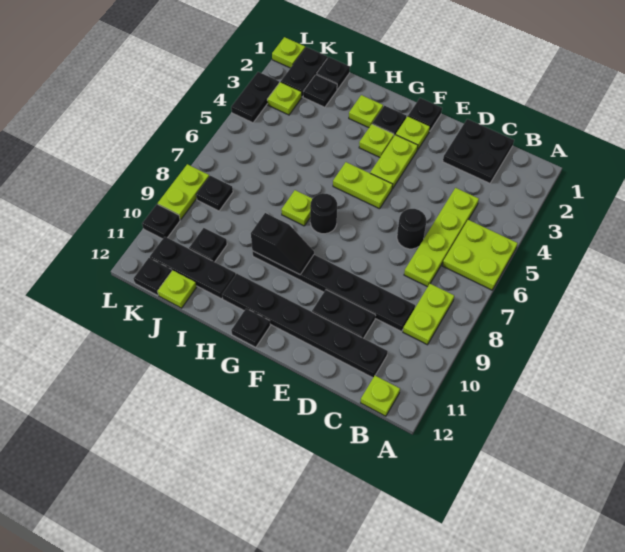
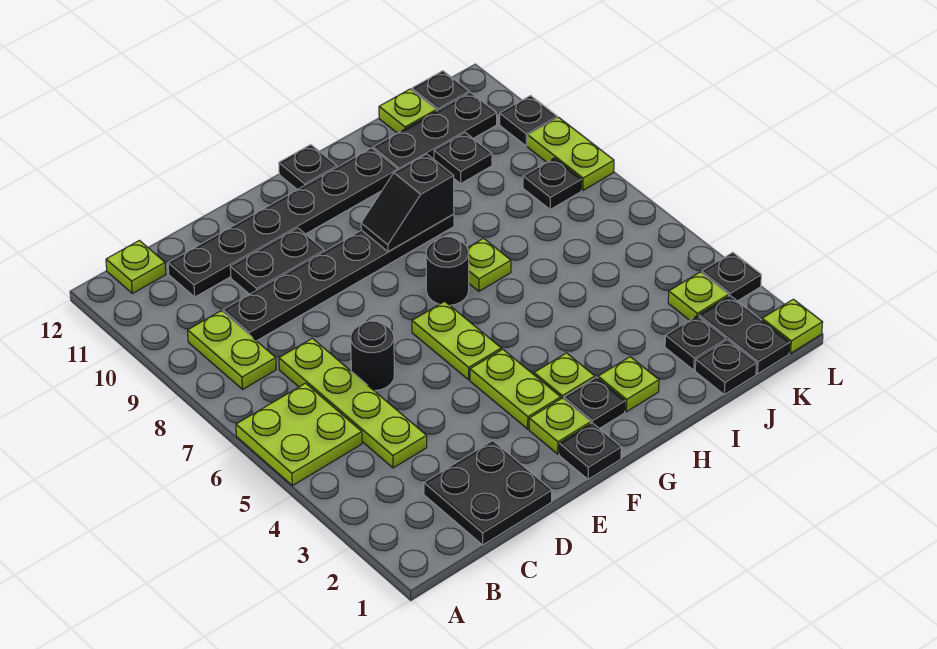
lime plate F5:G5 level 1 -> lime plate F5:F6 level 1
black plate L3:L4 level 1 -> black plate L3 level 1

